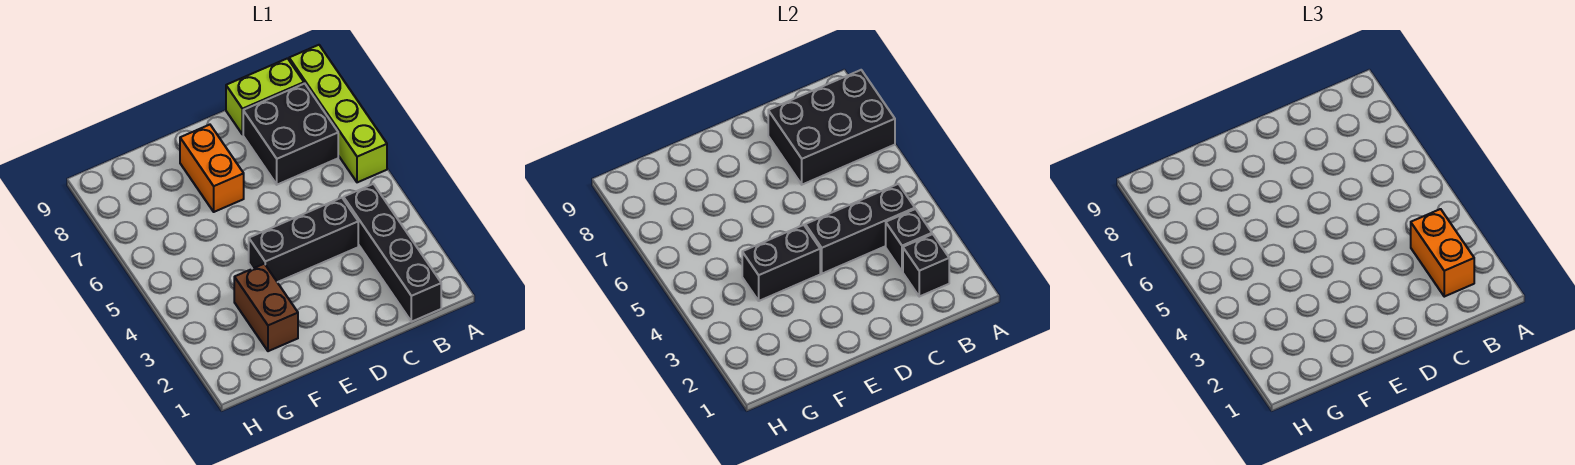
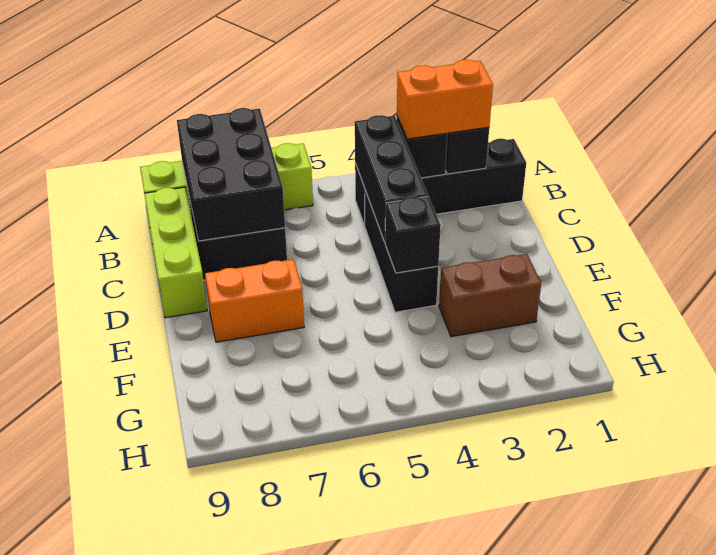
lime brick B9:C9 level 1 -> lime brick B9:D9 level 1
black brick E4:F4 level 2 -> black brick E4 level 2

